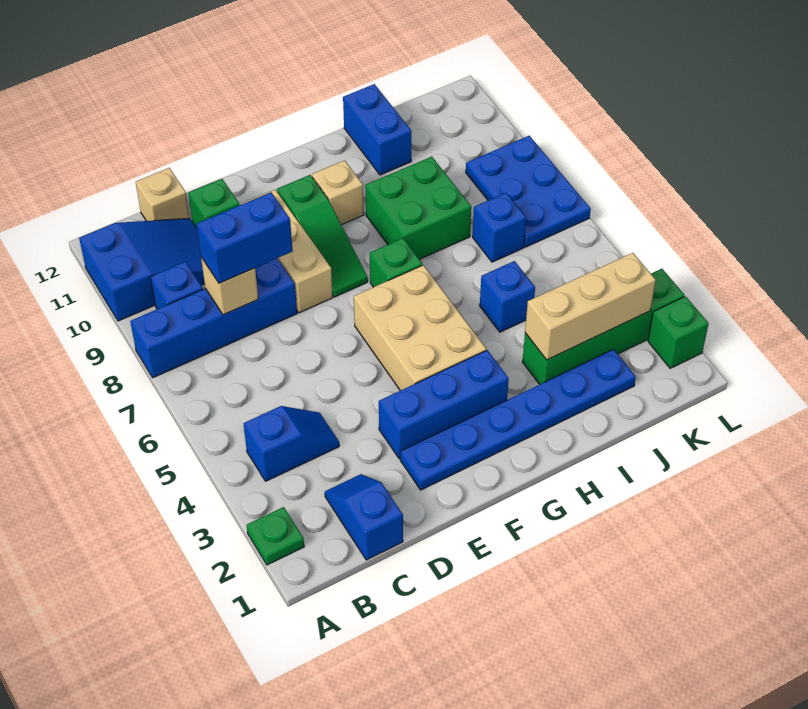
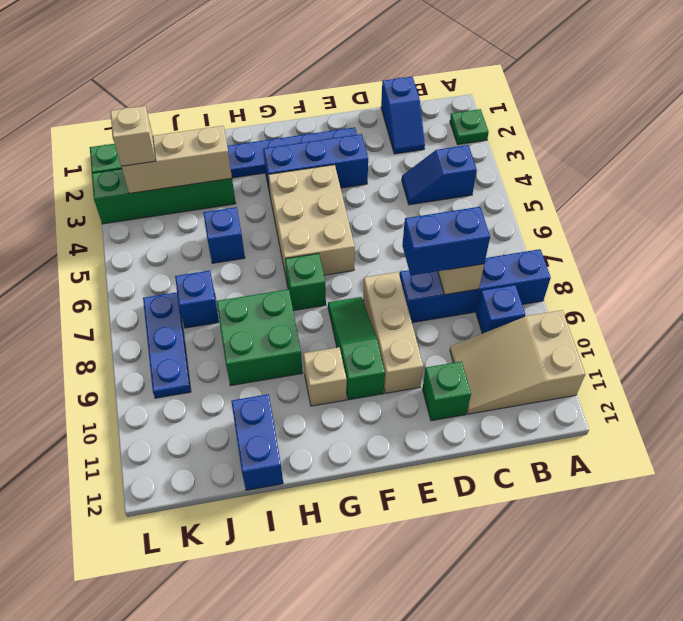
blue slope A10:C11 level 1 top A -> tan slope A10:C11 level 1 top A
tan brick C12 level 1 -> tan brick K3 level 3
blue plate K7:L9 level 1 -> blue plate K7:K9 level 1

